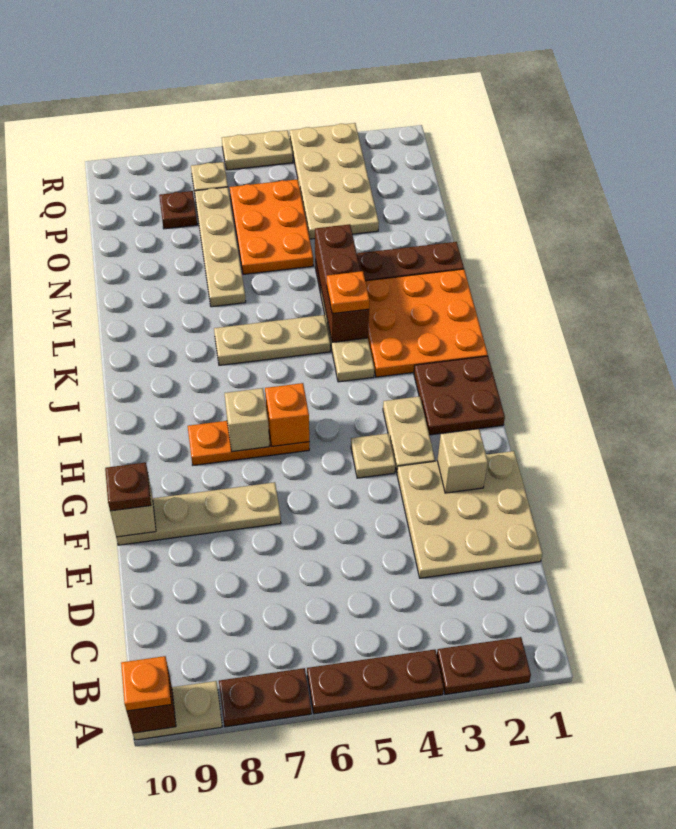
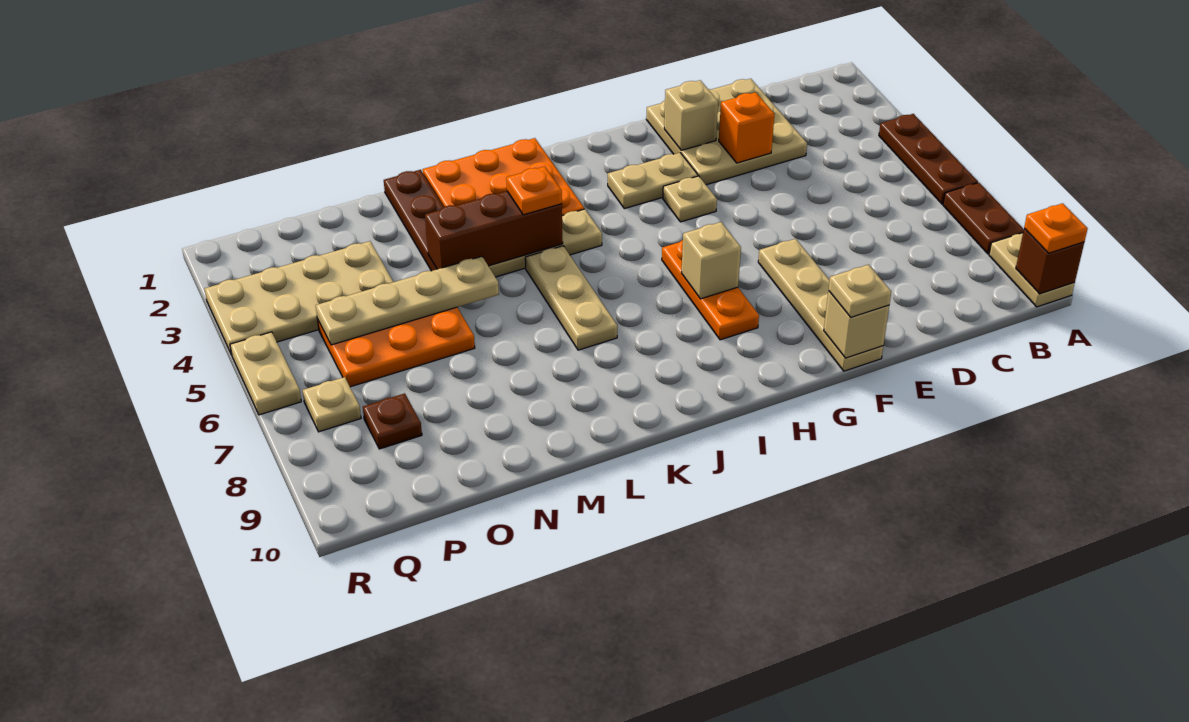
brown plate A2:A3 level 1 -> none
brown plate F10 level 3 -> tan plate F10 level 3
brown plate H1:I2 level 1 -> none
orange brick H6 level 2 -> orange brick E3 level 2
tan plate M7:P7 level 1 -> tan plate M5:P5 level 2

